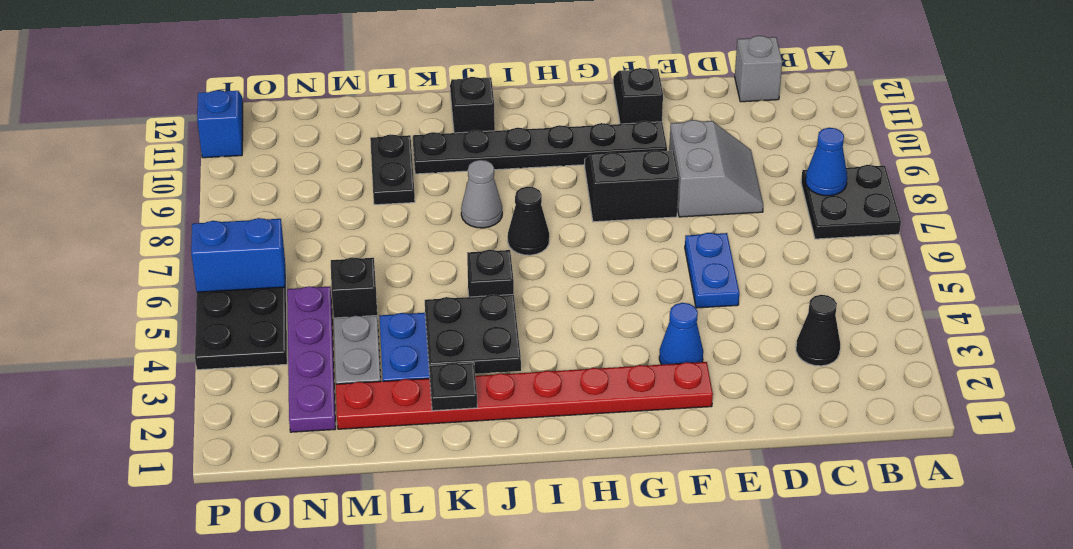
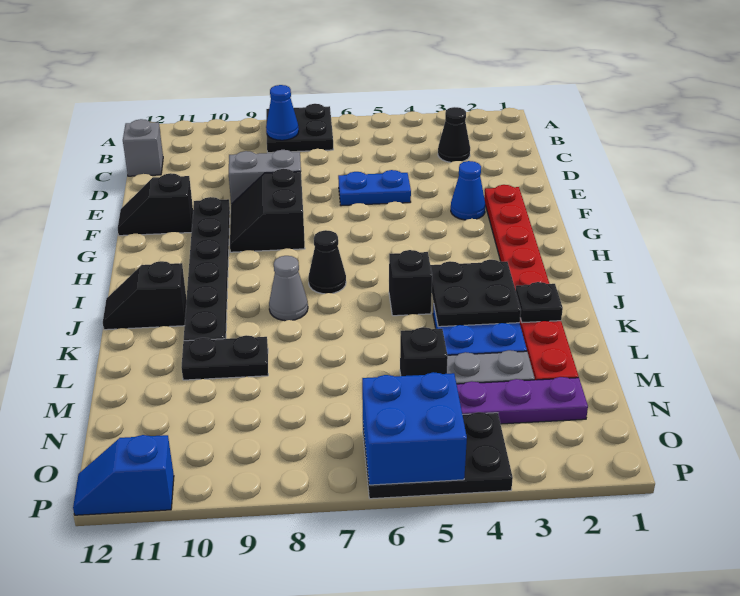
blue brick O6:P6 level 2 -> blue brick O5:P6 level 2

